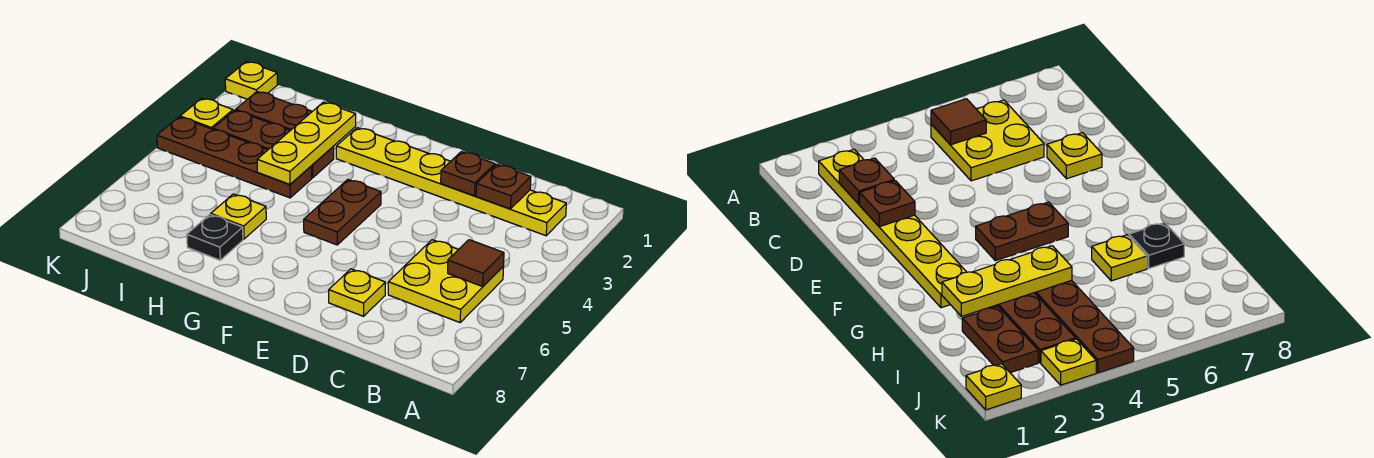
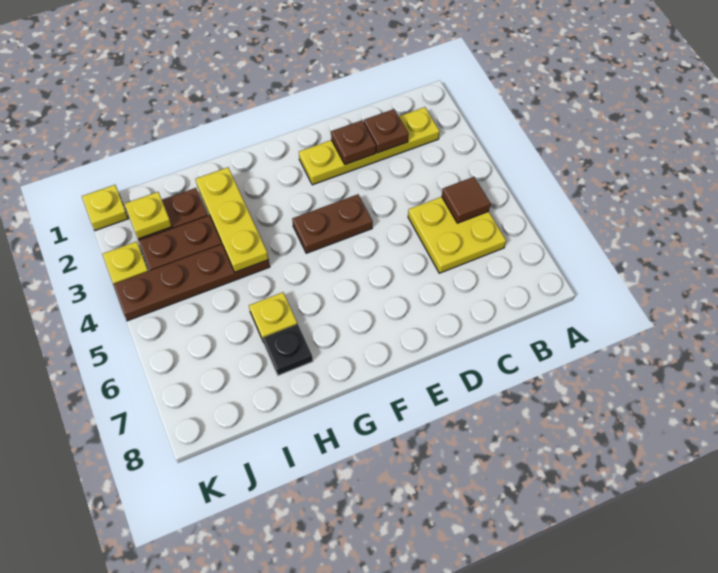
yellow plate B2:G2 level 1 -> yellow plate B2:E2 level 1
yellow plate D7 level 1 -> yellow plate J2 level 2
brown plate F4:F5 level 1 -> brown plate E4:F4 level 1

